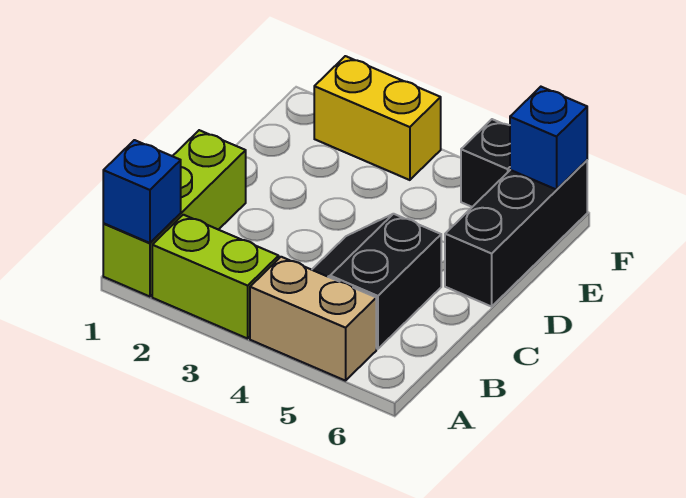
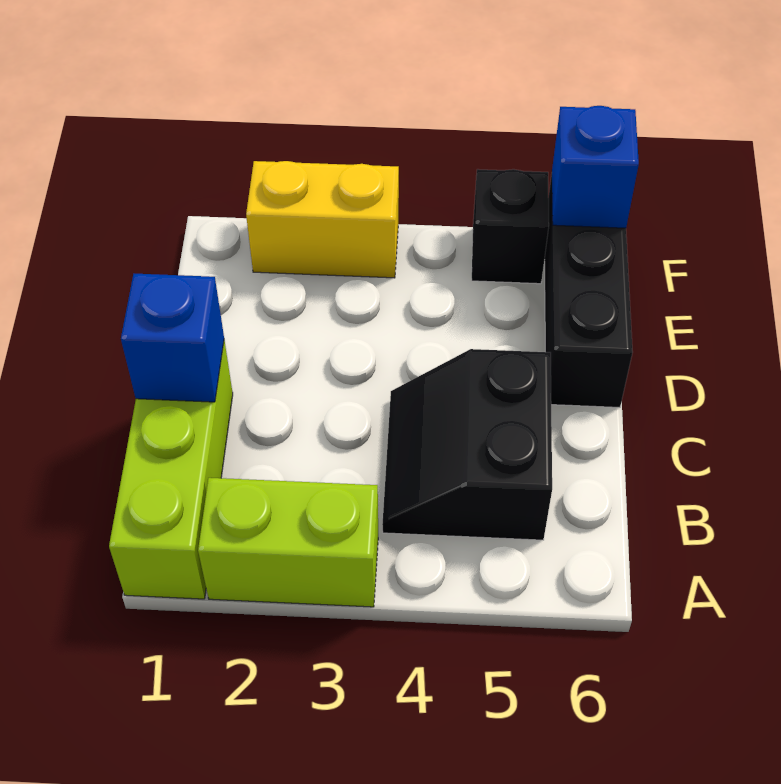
blue brick A1 level 2 -> blue brick C1 level 2
tan brick A4:A5 level 1 -> none

